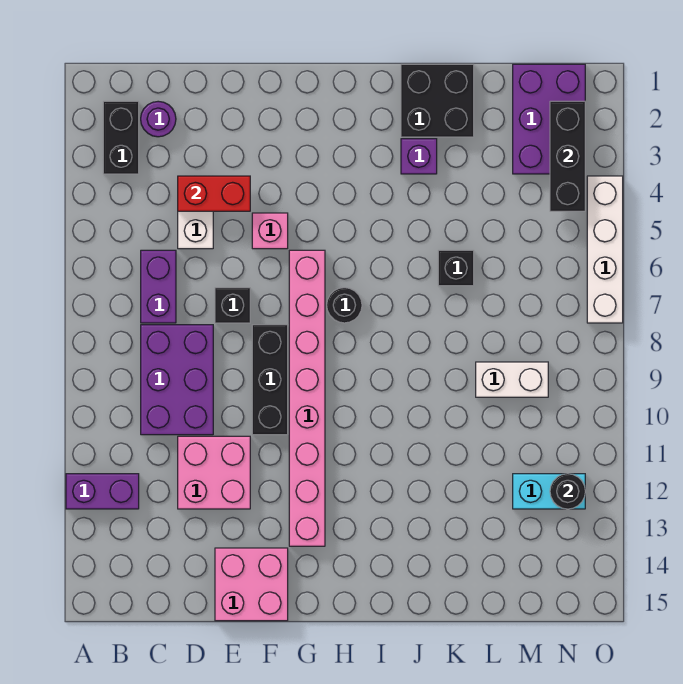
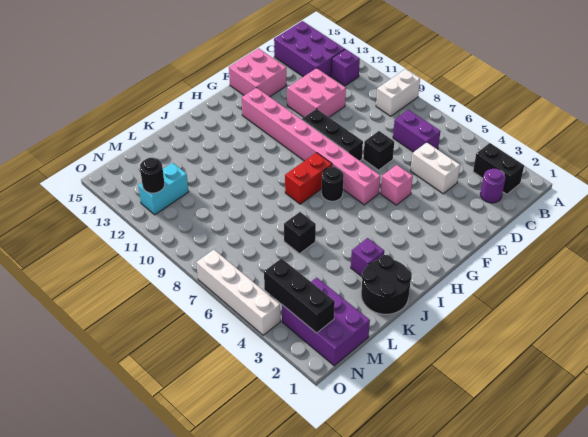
purple brick A12:B12 level 1 -> purple brick B12 level 1
purple brick C8:D10 level 1 -> purple brick B13:C15 level 1
red brick D4:E4 level 2 -> red brick H8:I8 level 1
black brick J1:K2 level 1 -> black round brick J1:K2 level 1
white brick L9:M9 level 1 -> white brick A9:B9 level 1

